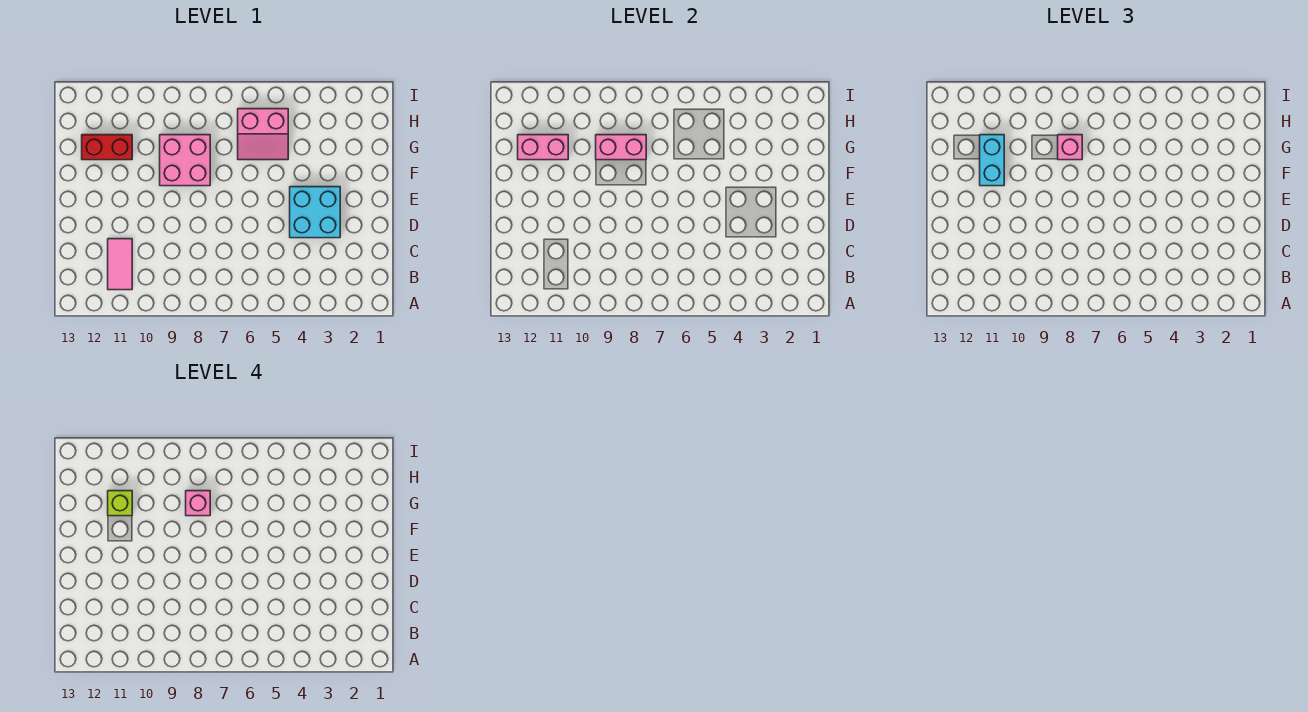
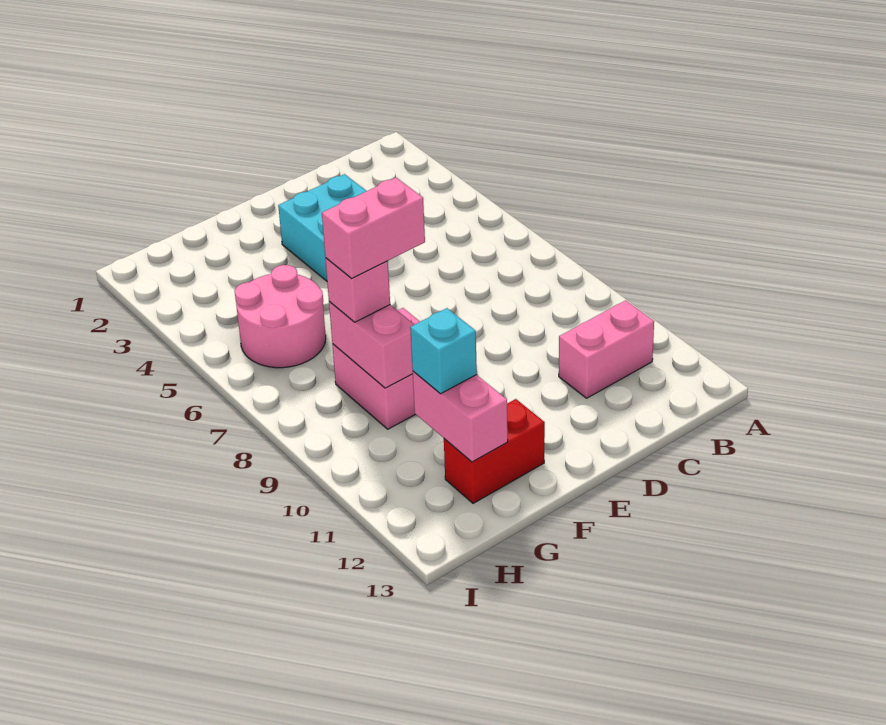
pink tile B11:C11 level 1 -> pink brick B11:C11 level 1
cyan brick F11:G11 level 3 -> cyan brick G11 level 3
pink slope G5:H6 level 1 top H -> pink round brick G5:H6 level 1
pink brick G8 level 4 -> pink brick F8:G8 level 4
red brick G11:G12 level 1 -> red brick F12:G12 level 1
lime brick G11 level 4 -> none

